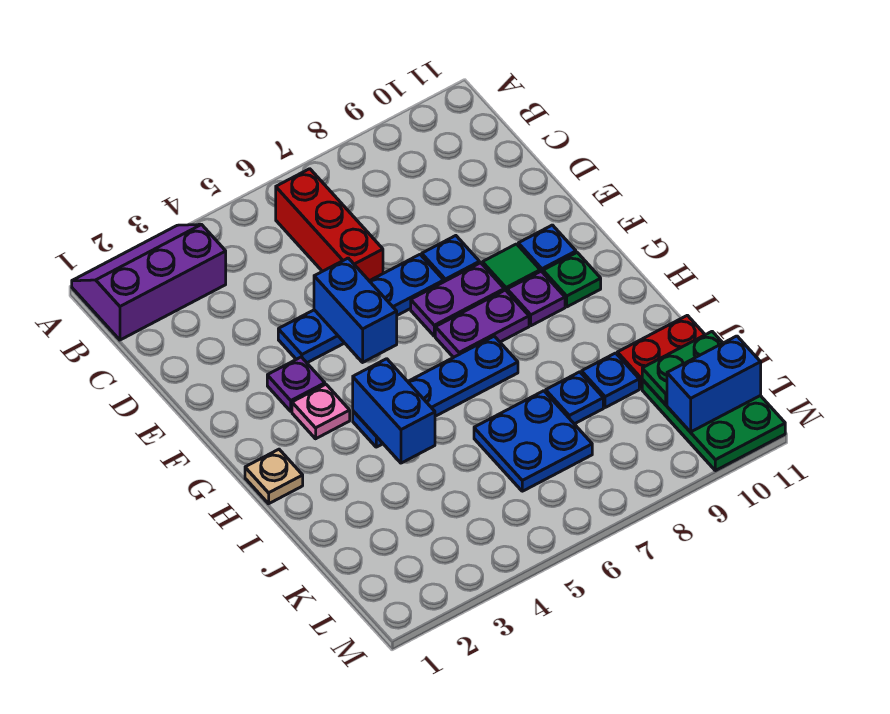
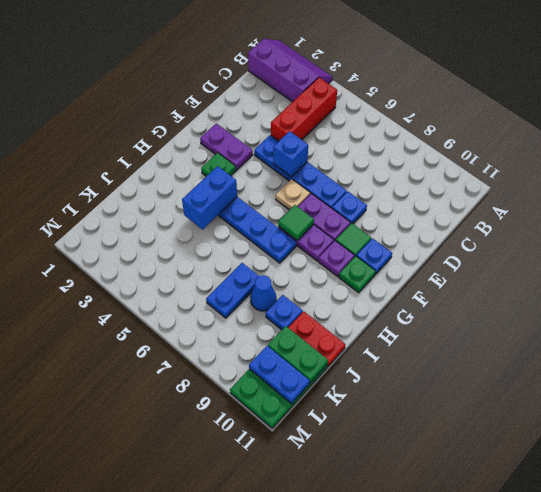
red brick B6:D6 level 1 -> red brick B4:D4 level 1
blue brick E5:F5 level 2 -> blue brick E5 level 2
purple plate F3 level 1 -> purple plate F2:F3 level 1
pink plate G3 level 1 -> green plate G3 level 1
none -> green tile G7 level 2
tan plate H1 level 1 -> tan plate F6 level 1
blue plate J6:K7 level 1 -> blue plate J7:K7 level 1
blue plate J8 level 1 -> blue cone J8 level 1
blue brick L10:L11 level 2 -> blue plate L10:L11 level 2

